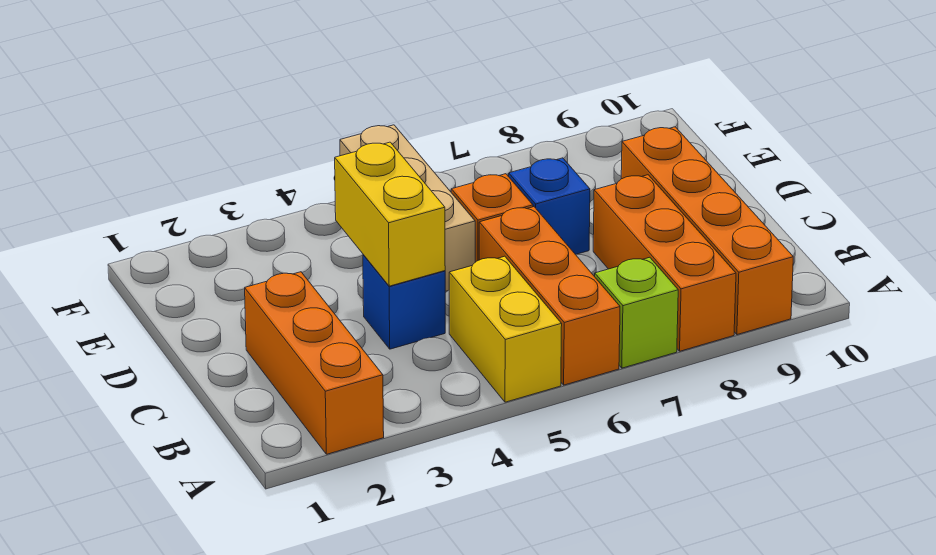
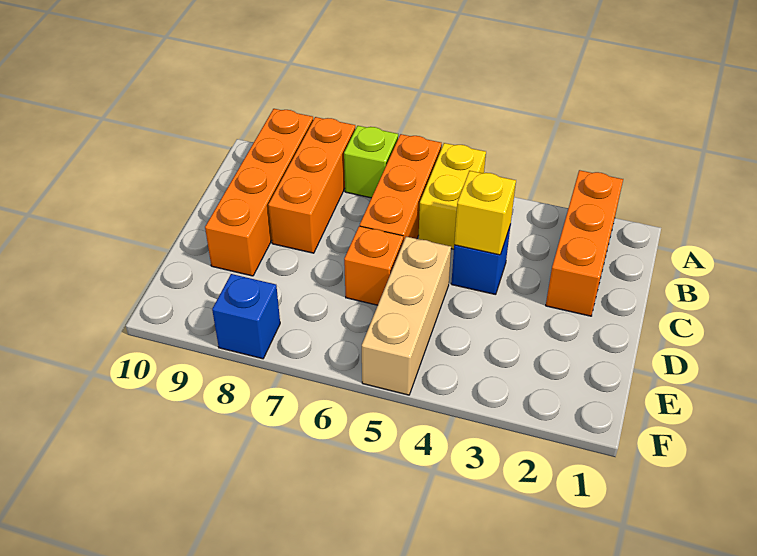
yellow brick C4:D4 level 2 -> yellow brick C4 level 2
blue brick D7 level 1 -> blue brick F8 level 1

